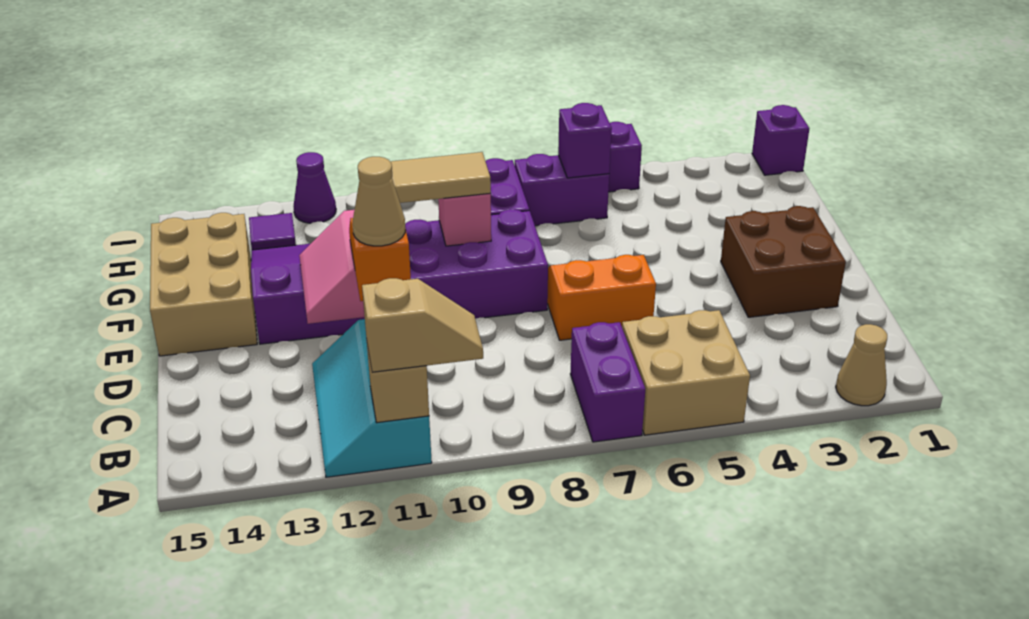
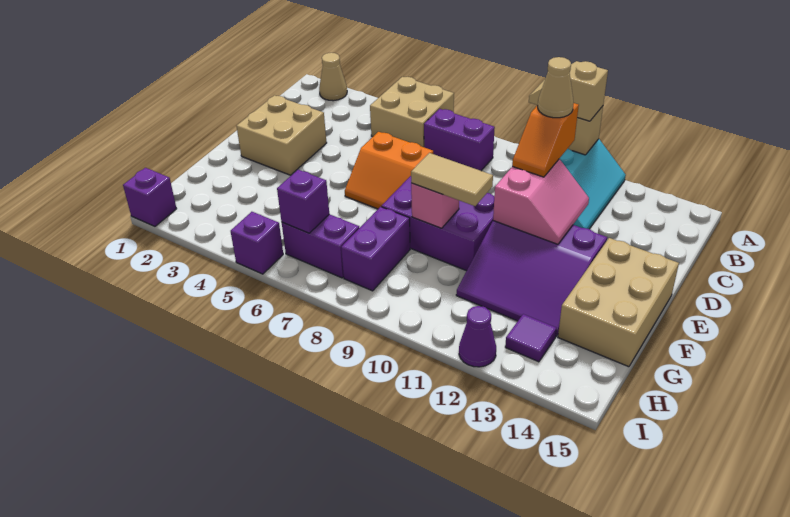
purple brick A7:B7 level 1 -> purple brick B7:B8 level 1
brown brick D2:E3 level 1 -> tan brick D2:E3 level 1

